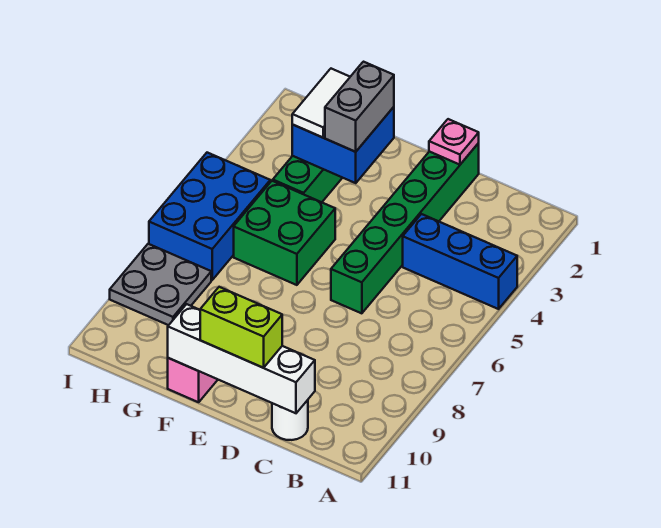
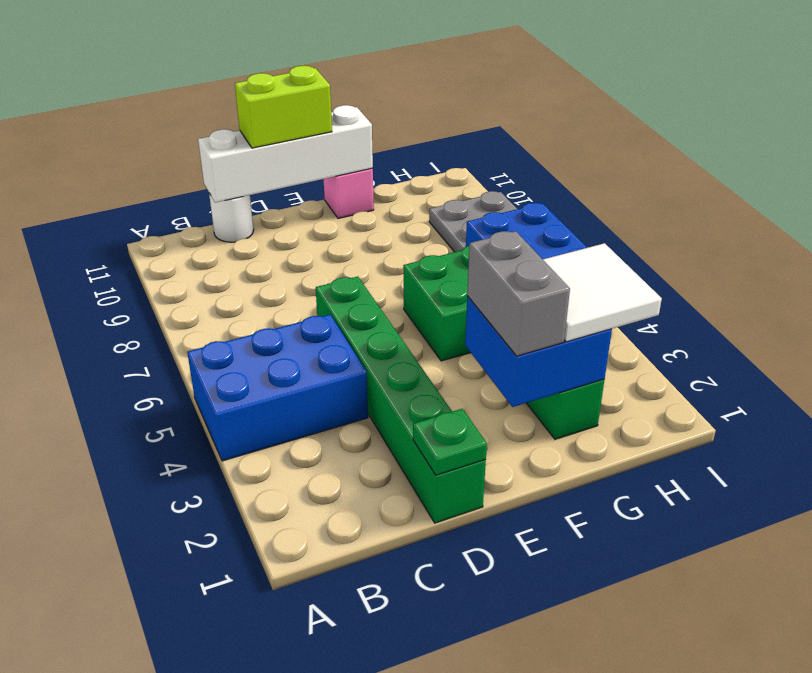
blue brick A4:C4 level 1 -> blue brick A4:C5 level 1
pink plate D1 level 2 -> green plate D1 level 2
white tile G2:G3 level 3 -> white tile G2:H3 level 3

